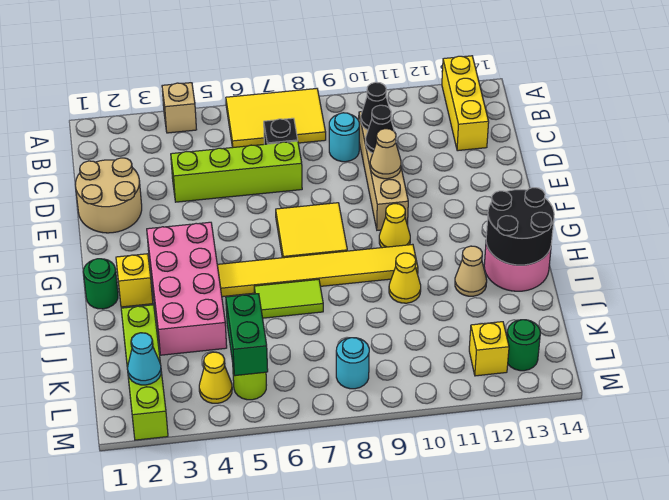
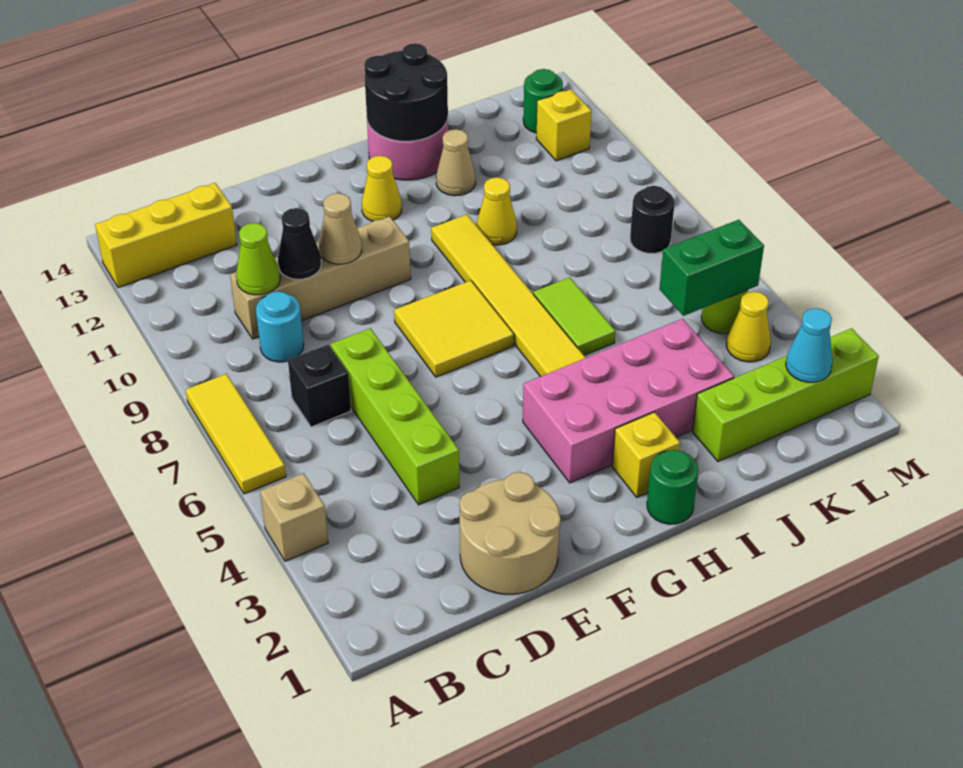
yellow tile A6:B8 level 1 -> yellow tile A6:A8 level 1
black cone C10 level 2 -> lime cone C10 level 2
yellow cone G10 level 1 -> yellow cone G12 level 1
cyan round brick L8 level 1 -> black round brick L8 level 1

